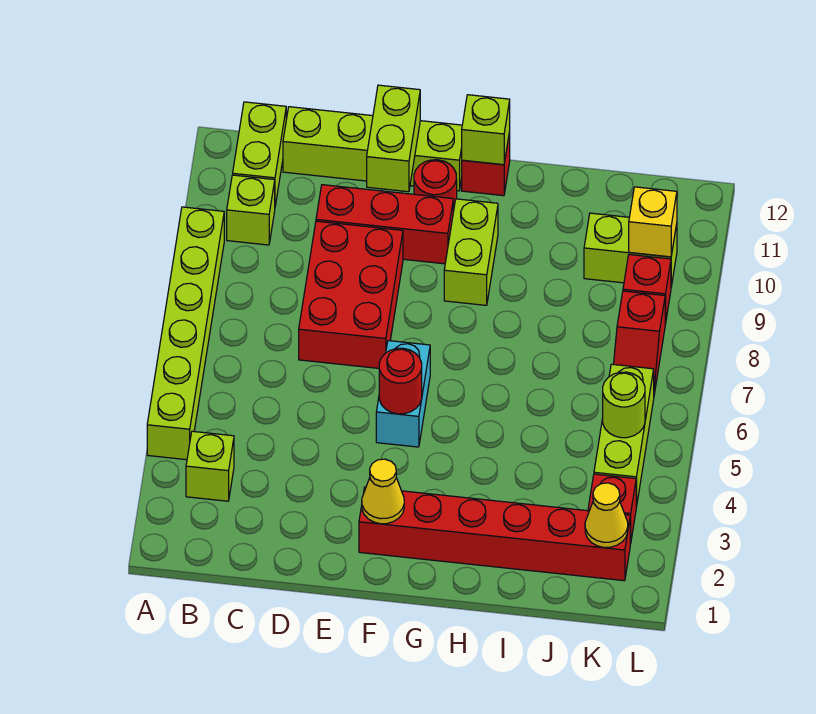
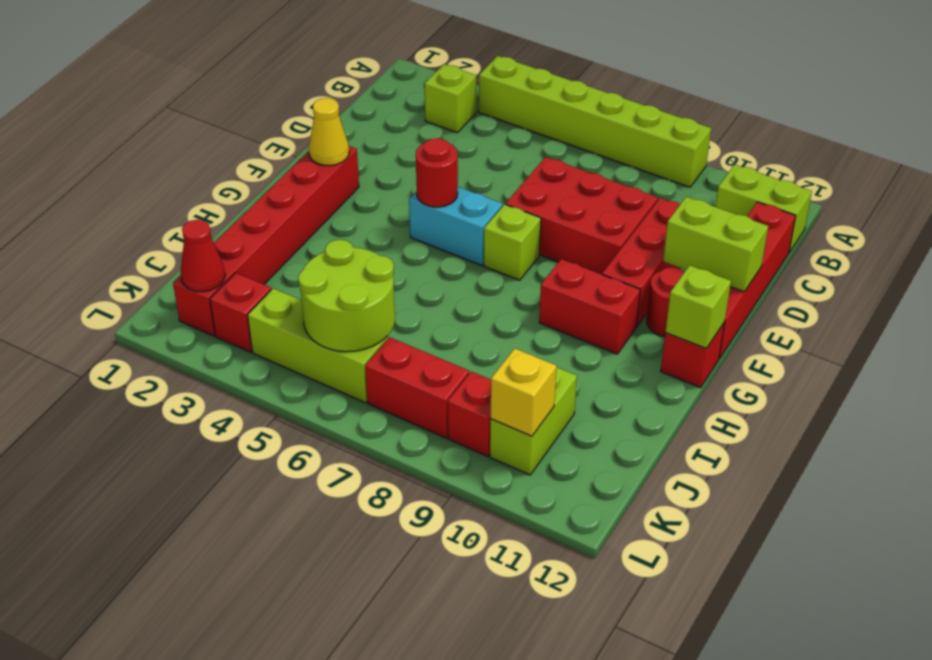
lime brick B10 level 1 -> lime brick F7 level 1
lime brick C12:F12 level 1 -> red brick C12:F12 level 1
lime brick G9:G10 level 1 -> red brick G9:G10 level 1
yellow cone K2 level 2 -> red cone K2 level 2
lime round brick K5 level 2 -> lime round brick J5:K6 level 2
red slope K7:K8 level 1 top 8 -> red brick K7:K8 level 1

